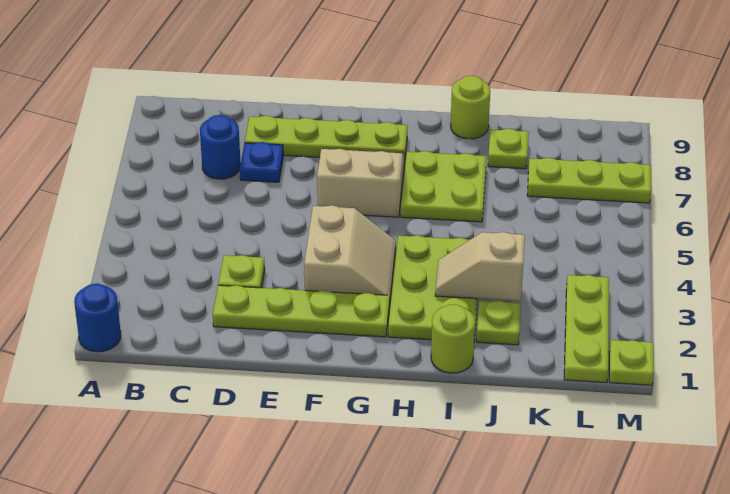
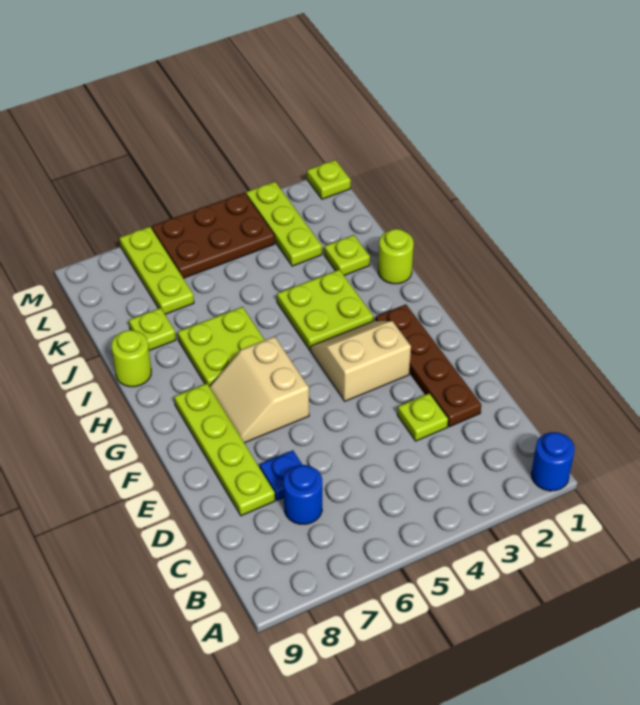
lime plate D2:G2 level 1 -> brown plate D2:G2 level 1
lime plate H2:I4 level 1 -> lime plate H3:I4 level 1
tan slope I3:J3 level 2 top J -> none
lime plate L1:L3 level 1 -> lime plate K3:M3 level 1
none -> brown plate L4:M6 level 1

